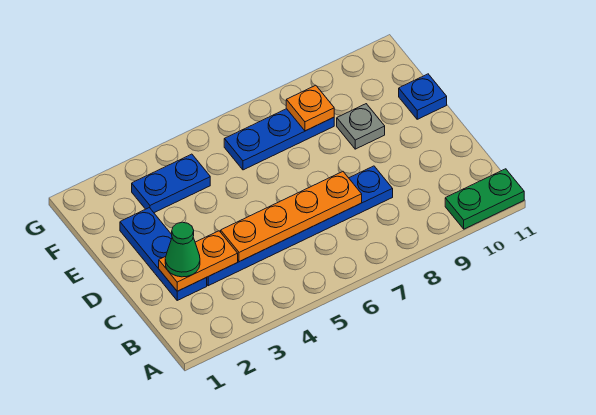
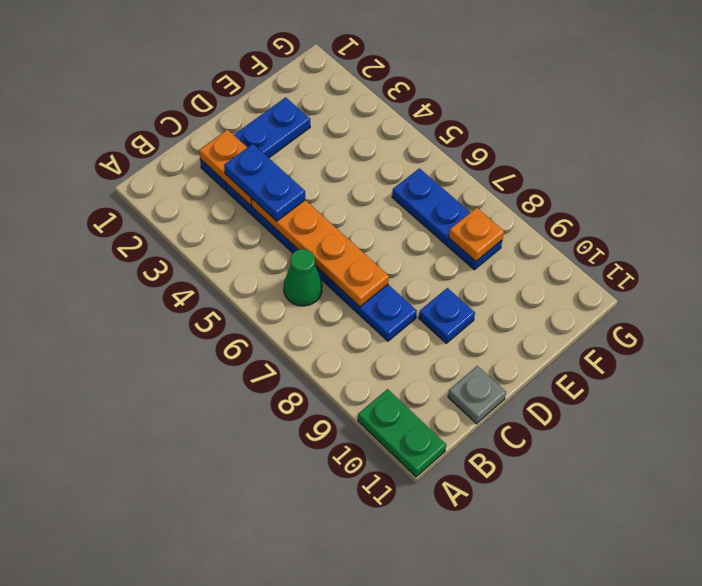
green cone C2 level 3 -> green cone B6 level 1
grey plate E9 level 1 -> grey plate C11 level 1
blue plate E11 level 1 -> blue plate D9 level 1
blue plate F3:F4 level 1 -> blue plate C3:C4 level 3

